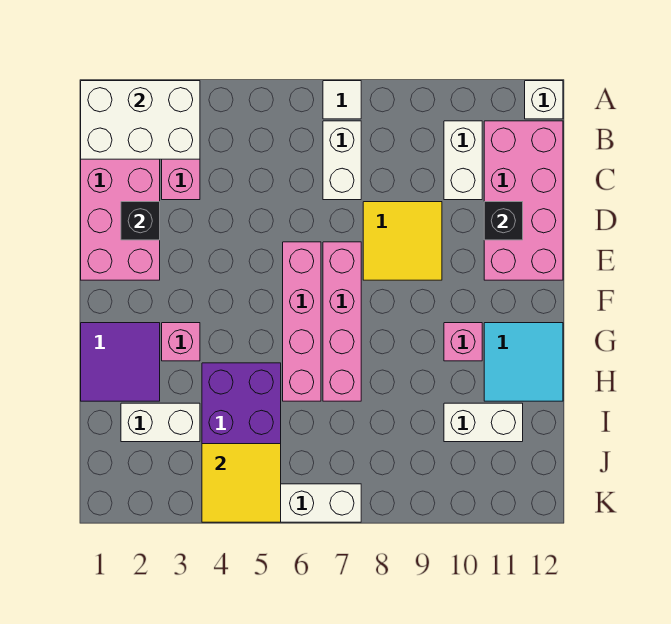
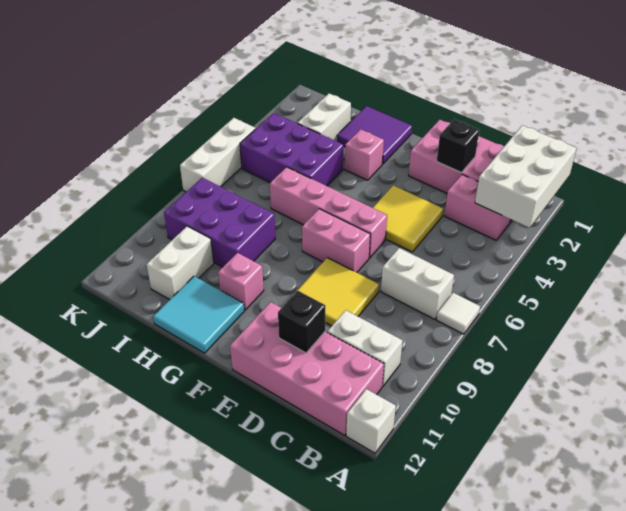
pink brick E7:H7 level 1 -> pink brick E7:F7 level 1
none -> purple brick H8:J9 level 1
yellow tile J4:K5 level 2 -> yellow tile D4:E5 level 1

